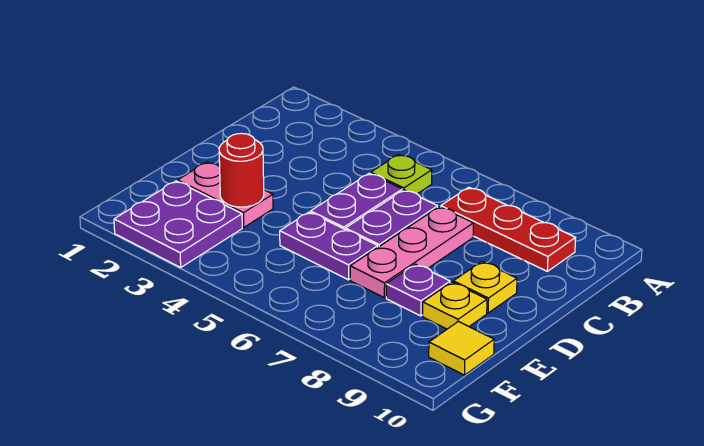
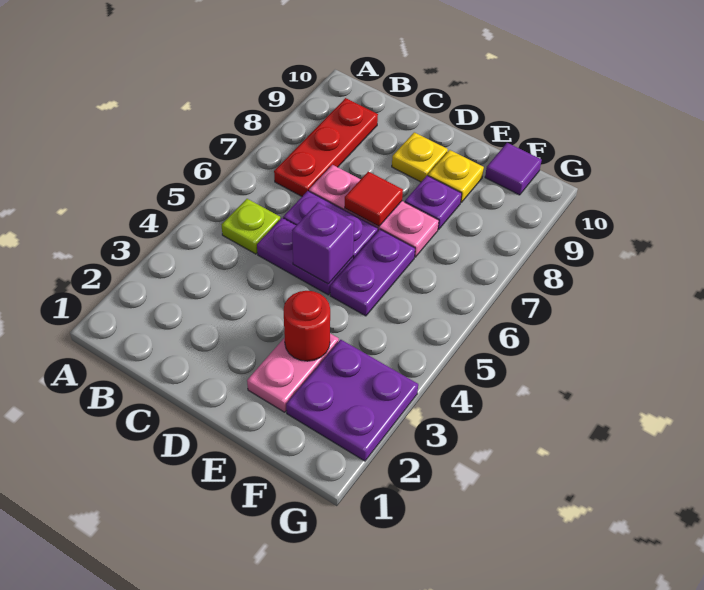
none -> purple brick D5 level 2
none -> red tile D7 level 2
yellow tile F10 level 1 -> purple tile F10 level 1

